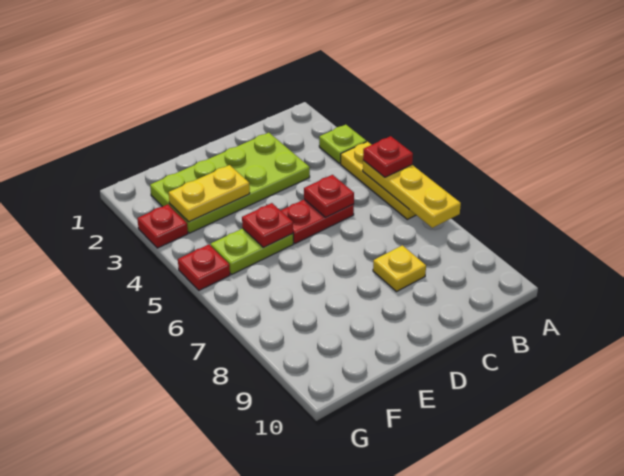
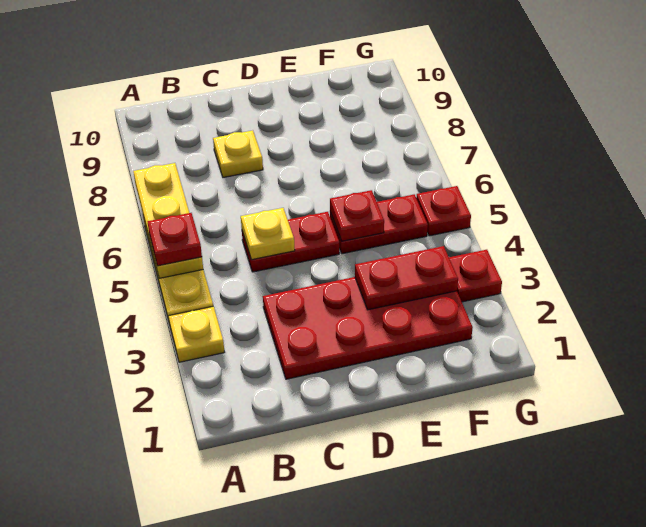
lime plate A3 level 1 -> yellow plate A3 level 1
lime plate C2:F3 level 1 -> red plate C2:F3 level 1
red plate C5 level 2 -> yellow plate C5 level 2
yellow plate E3:F3 level 2 -> red plate E3:F3 level 2
lime plate E5:F5 level 1 -> red plate E5:F5 level 1

